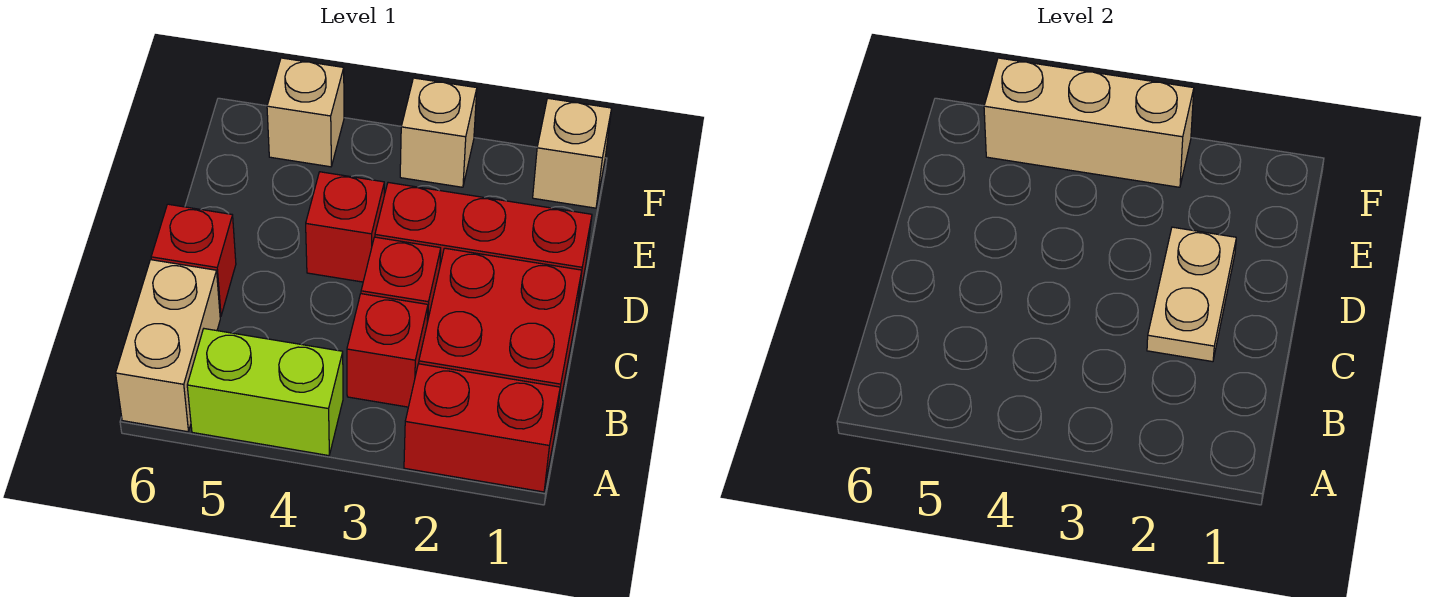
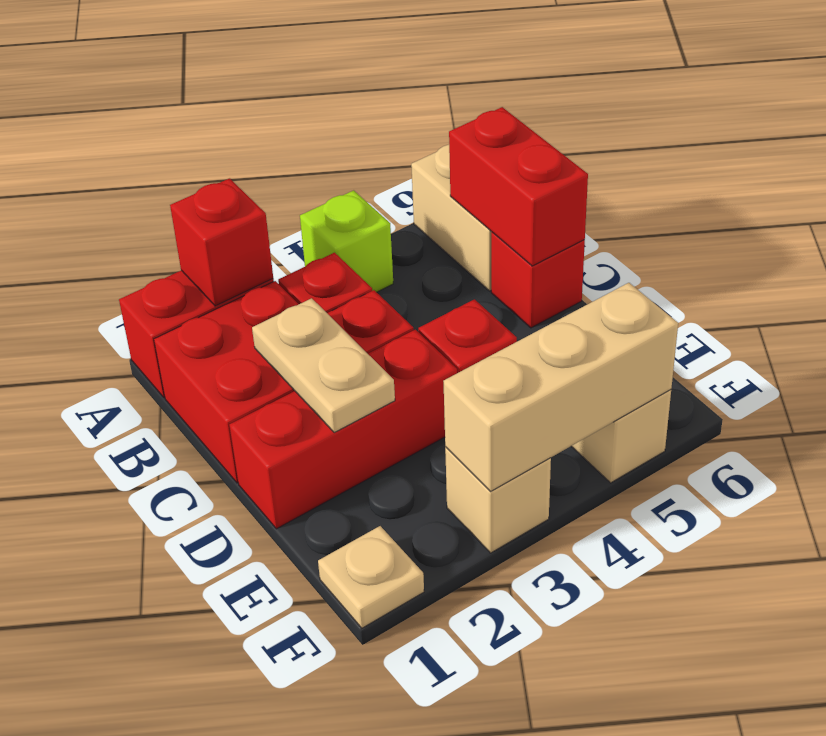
none -> red brick A2 level 2
lime brick A4:A5 level 1 -> lime brick A4 level 1
none -> red brick B6:C6 level 2
tan brick F1 level 1 -> tan plate F1 level 1

